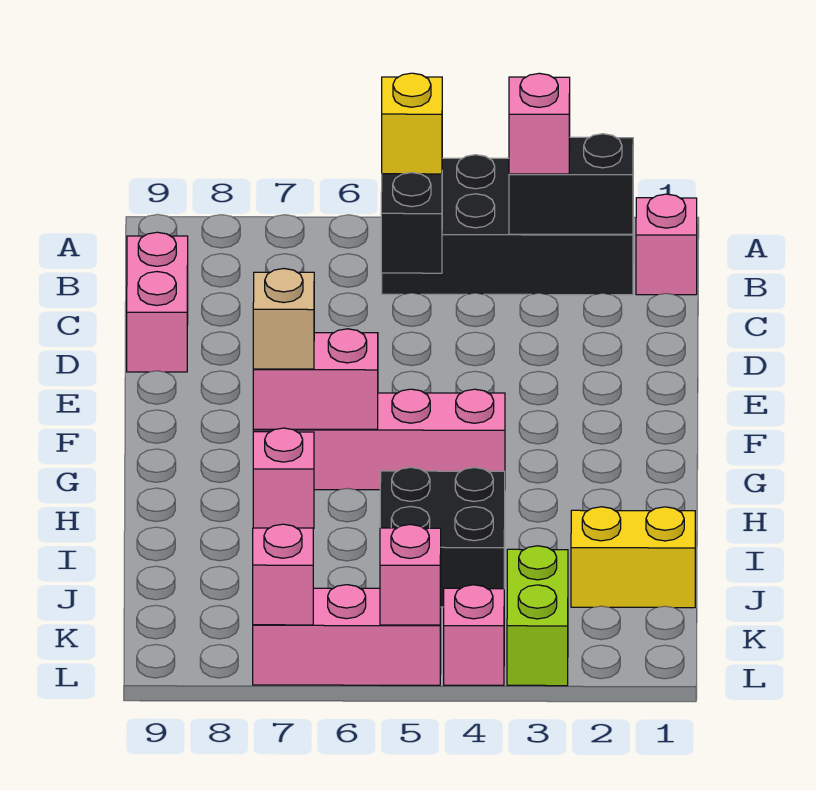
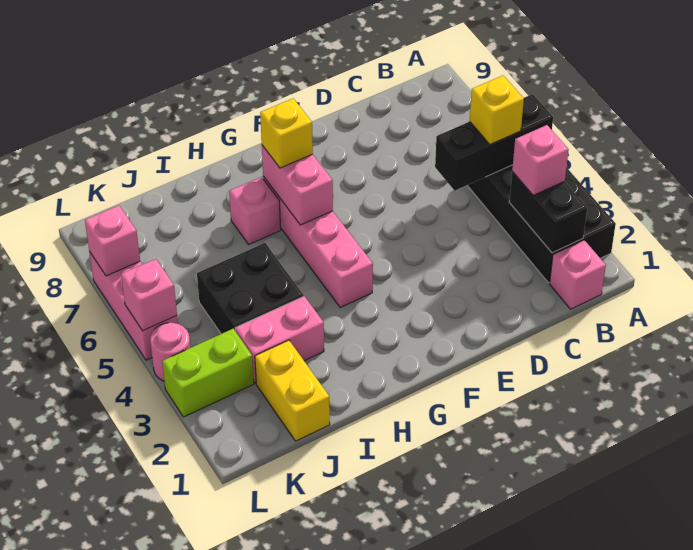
pink brick C9:D9 level 1 -> pink brick I3:J3 level 1
tan brick G7 level 3 -> yellow brick G7 level 3
pink brick L4 level 1 -> pink round brick L4 level 1

